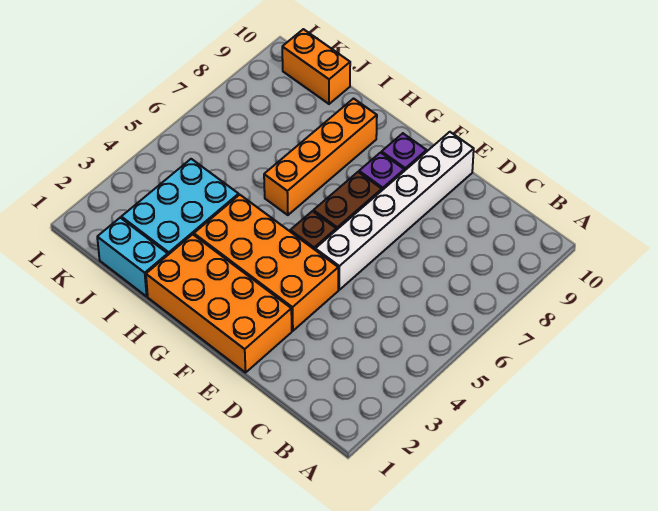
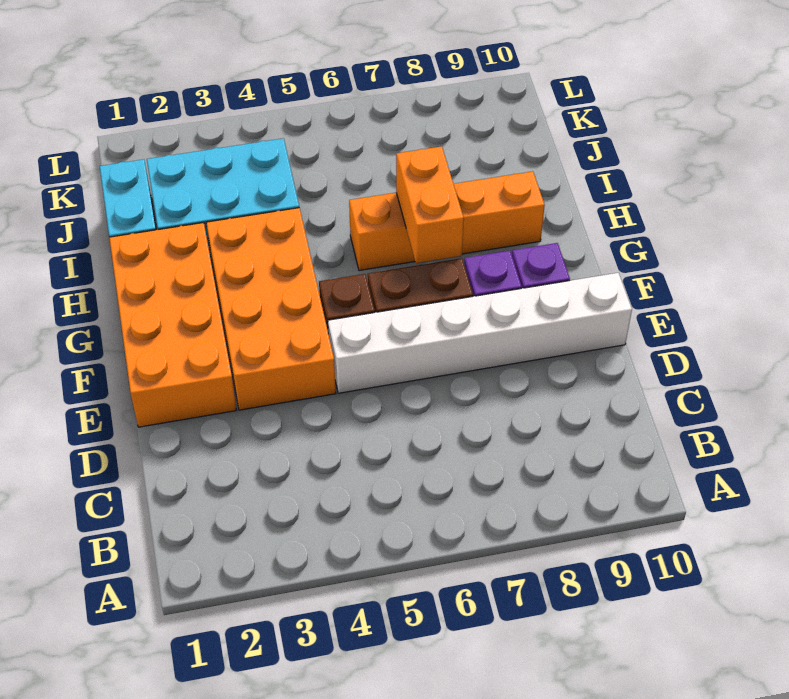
orange brick J10:K10 level 1 -> orange brick G7:H7 level 2

